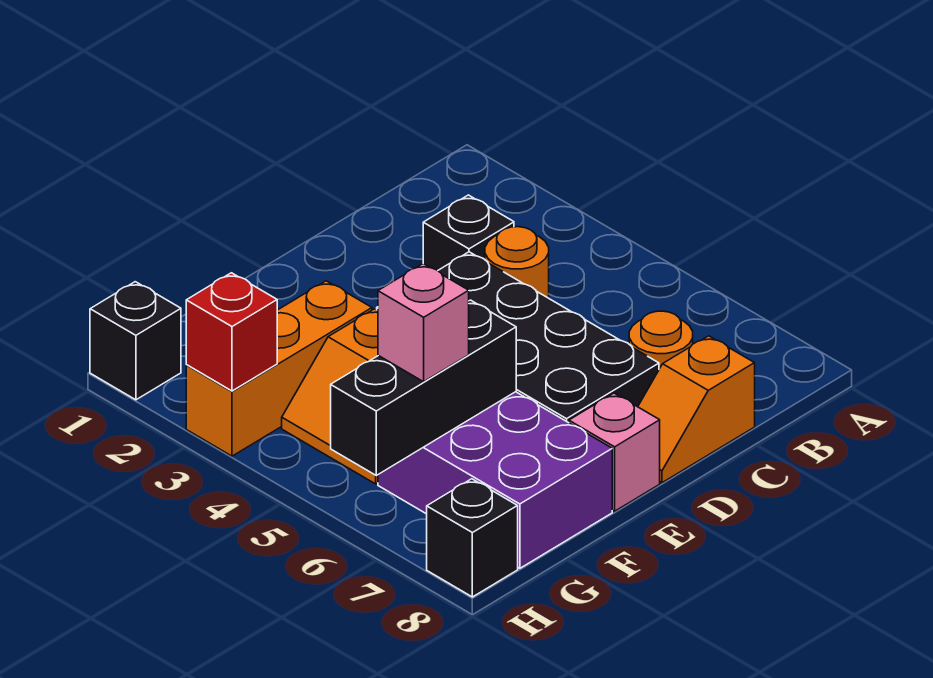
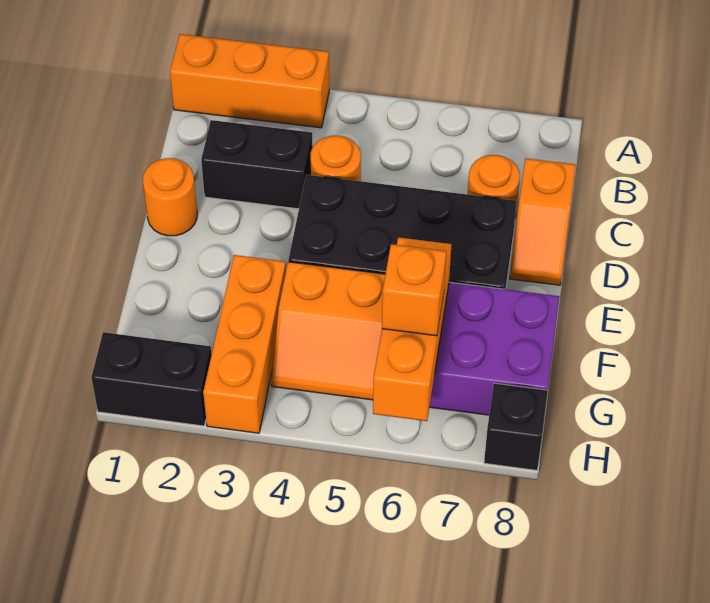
none -> orange brick A1:A3 level 1
black brick C3 level 1 -> black brick C2:C3 level 1
none -> orange round brick D1 level 1
pink brick E8 level 1 -> none
black brick F6:H6 level 2 -> orange brick F6:H6 level 2
pink brick G6 level 3 -> orange brick G6 level 3
black brick H1 level 1 -> black brick H1:H2 level 1
red brick H3 level 2 -> none

